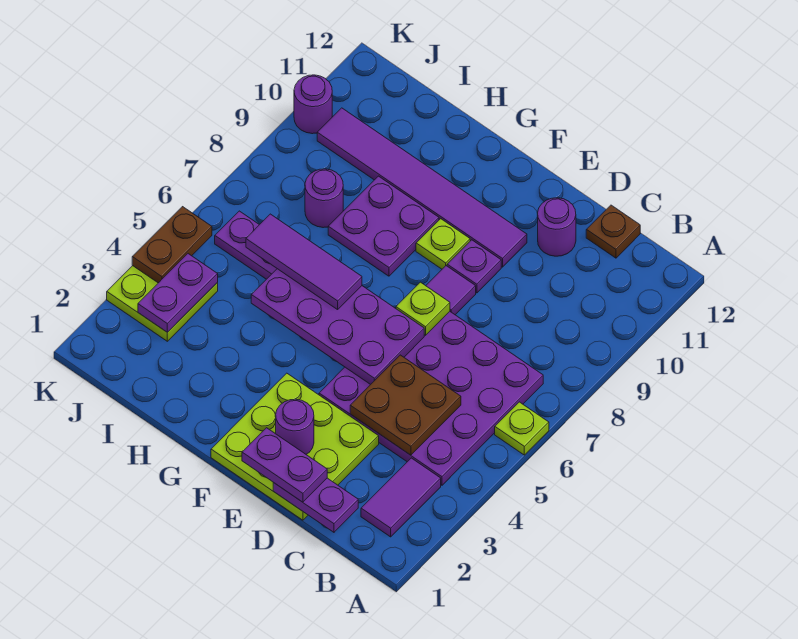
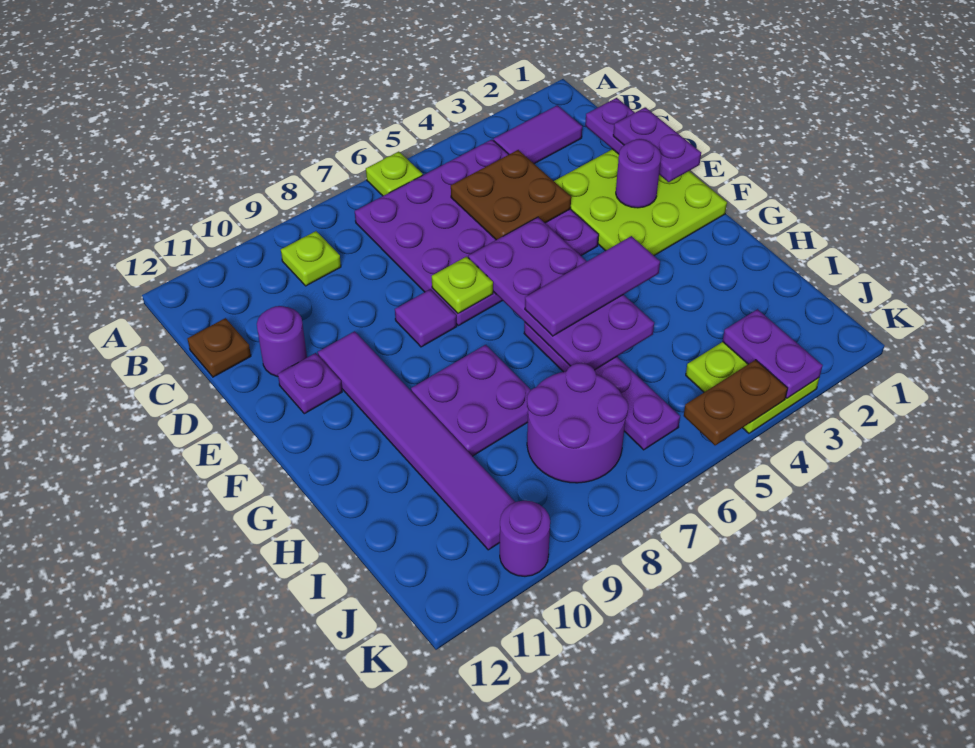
purple plate E9 level 1 -> purple plate E11 level 1
lime plate F9 level 1 -> lime plate B9 level 1
purple tile G6:I6 level 3 -> purple tile G4:G6 level 3
purple round brick I8 level 1 -> purple round brick I7:J8 level 1
purple plate J3:J4 level 2 -> purple plate J3:K3 level 2

